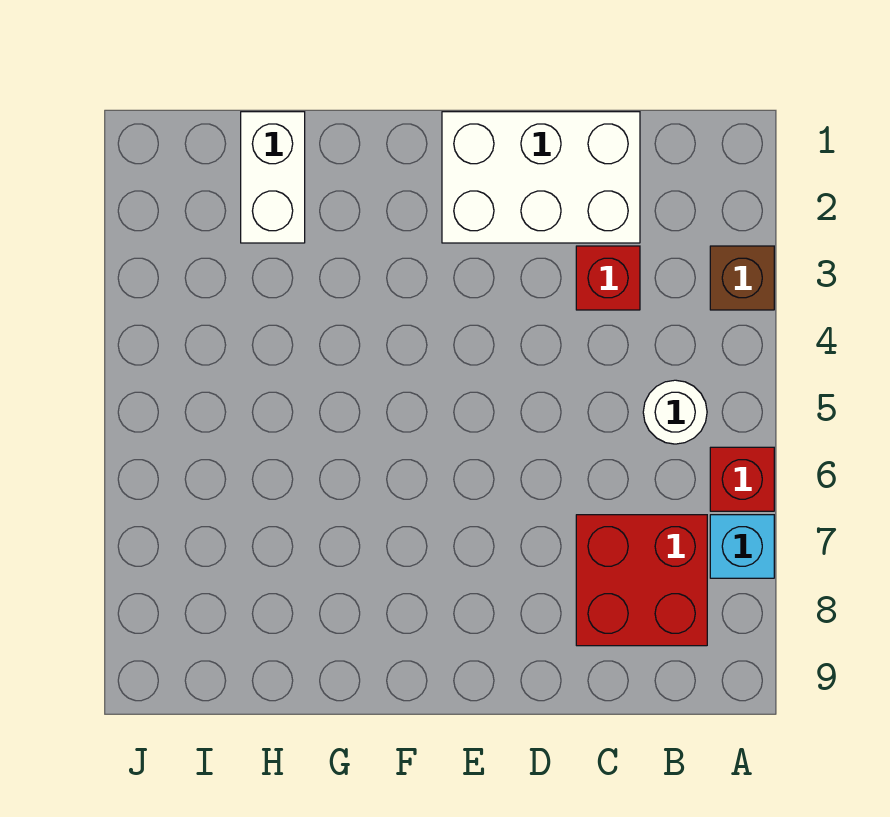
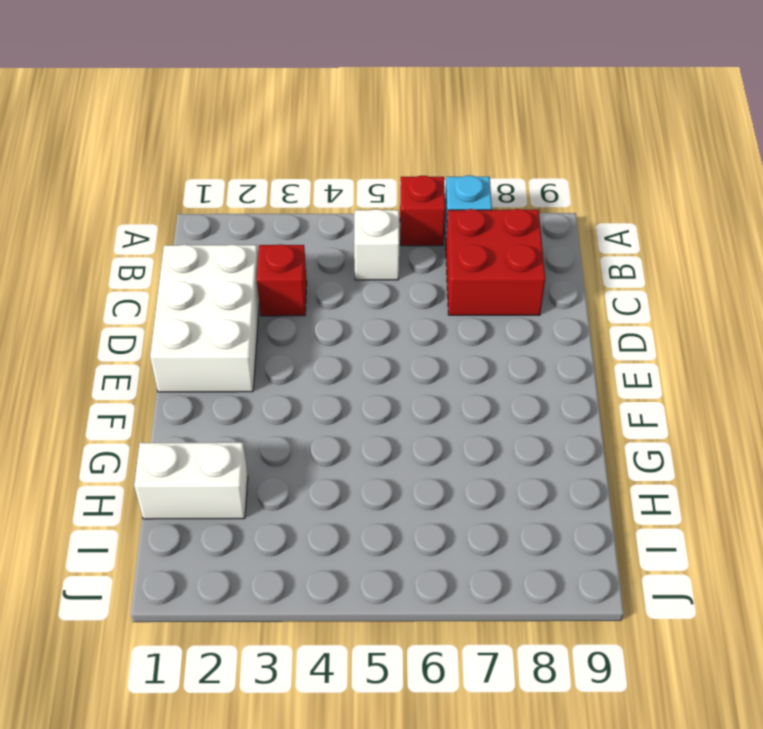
brown brick A3 level 1 -> none
white round brick B5 level 1 -> white brick B5 level 1

